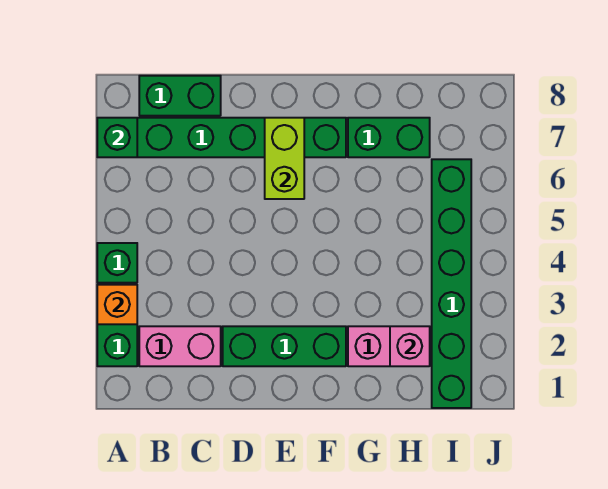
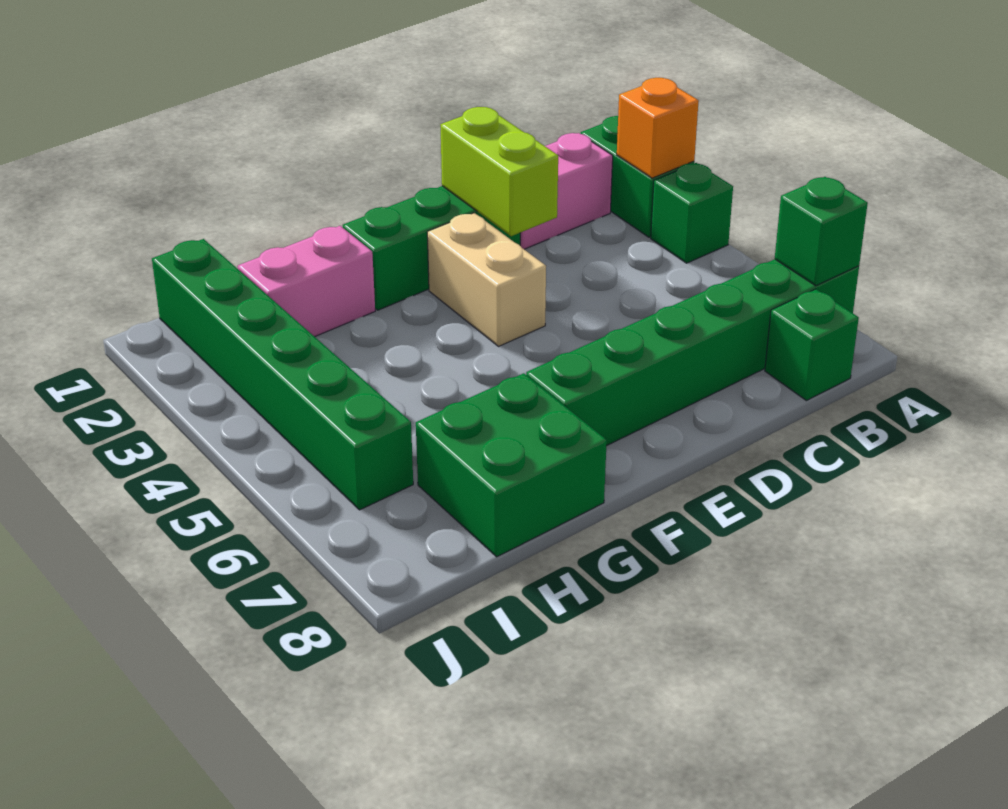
green brick B8:C8 level 1 -> green brick B8 level 1
none -> tan brick E3:E4 level 1
lime brick E6:E7 level 2 -> lime brick D2:D3 level 2
green brick G7:H7 level 1 -> green brick G7:H8 level 1
pink brick H2 level 2 -> none

